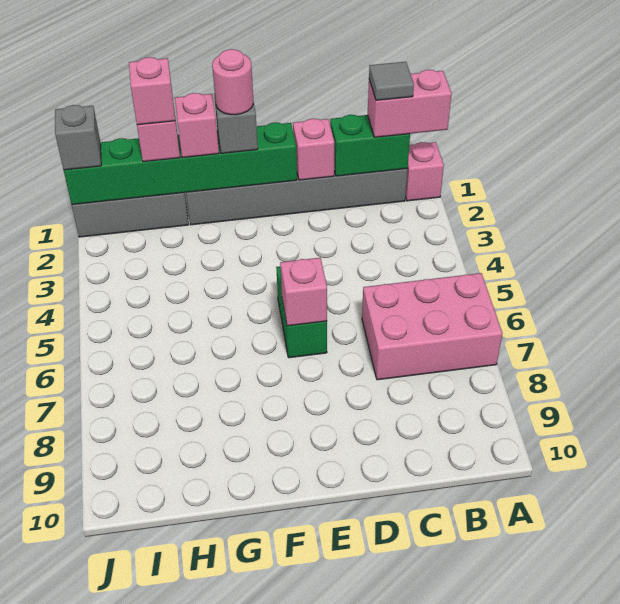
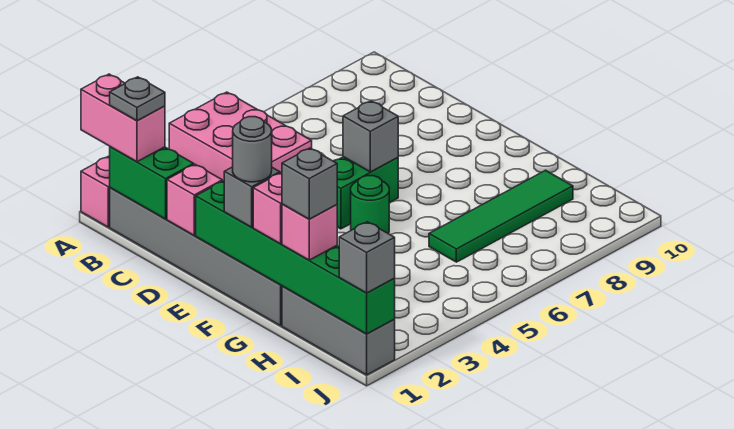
pink brick A6:C7 level 1 -> pink brick A4:C5 level 1
grey tile B1 level 4 -> grey plate B1 level 4
pink brick E6 level 2 -> grey brick E6 level 2
pink round brick F1 level 4 -> grey round brick F1 level 4
none -> green round brick F5 level 1
pink brick H1 level 4 -> grey brick H1 level 4
none -> green tile H6:H9 level 1

